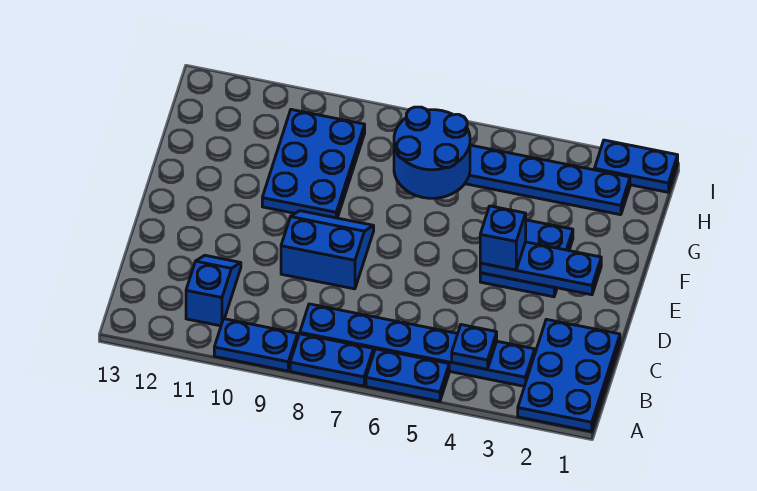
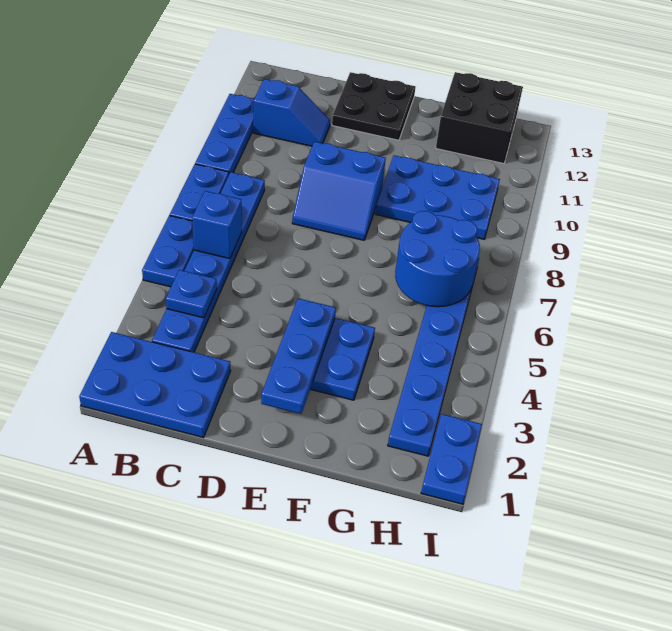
blue plate A9:A10 level 1 -> blue plate A9:A11 level 1
blue slope D8:E9 level 1 top D -> blue slope D8:E9 level 1 top 9
none -> black plate D12:E13 level 1
blue brick E4 level 3 -> blue brick B6 level 2
none -> black brick G12:H13 level 1

